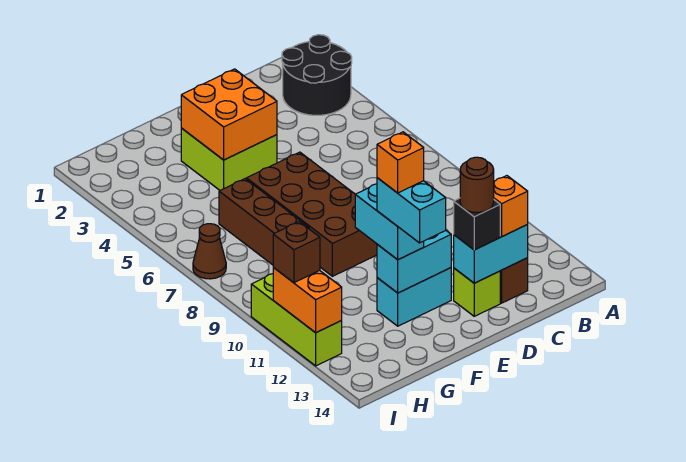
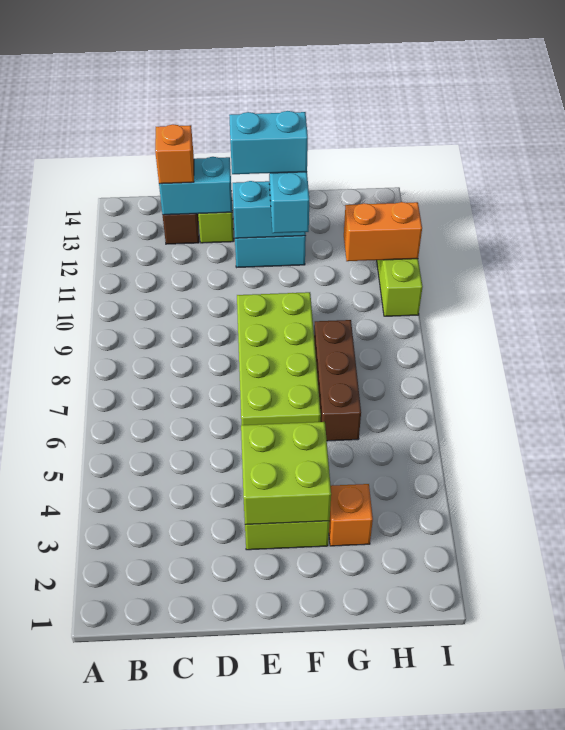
black round brick A2:B3 level 1 -> none
black brick D13 level 3 -> none
brown round brick D13 level 4 -> none
orange brick E3:F4 level 2 -> lime brick E3:F4 level 2
brown brick E6:F9 level 1 -> lime brick E6:F9 level 1
cyan brick F12:F13 level 4 -> cyan brick E12:F12 level 4
orange brick F12 level 5 -> orange brick G3 level 1
brown cone I7 level 1 -> none
orange brick I11:I12 level 2 -> orange brick H11:I11 level 2
brown brick I11 level 3 -> none

